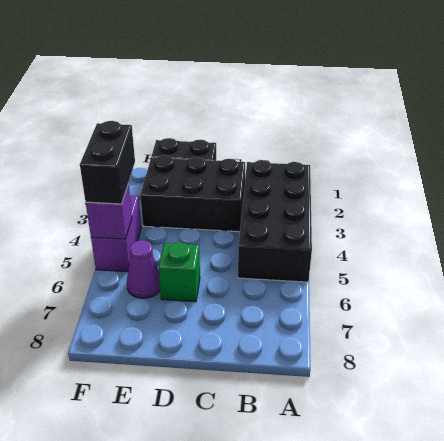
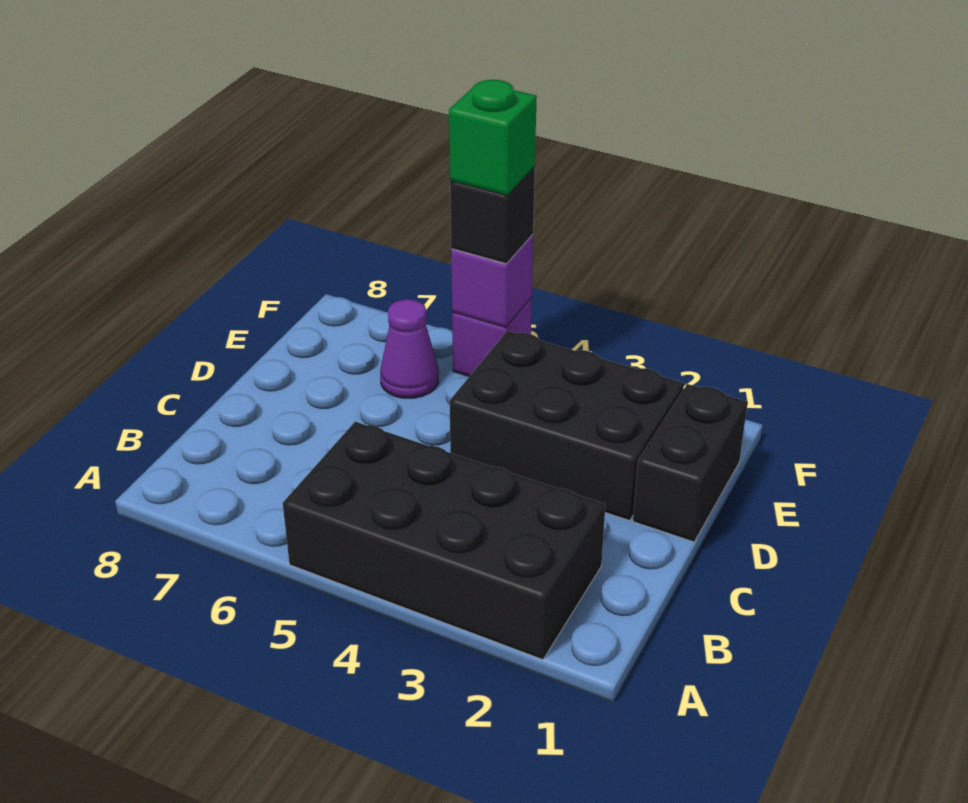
black brick C2:E3 level 1 -> black brick D2:E4 level 1
green brick D6 level 1 -> green brick F5 level 4
purple brick F4:F5 level 1 -> purple brick F5 level 1
black brick F4:F5 level 3 -> black brick F5 level 3

